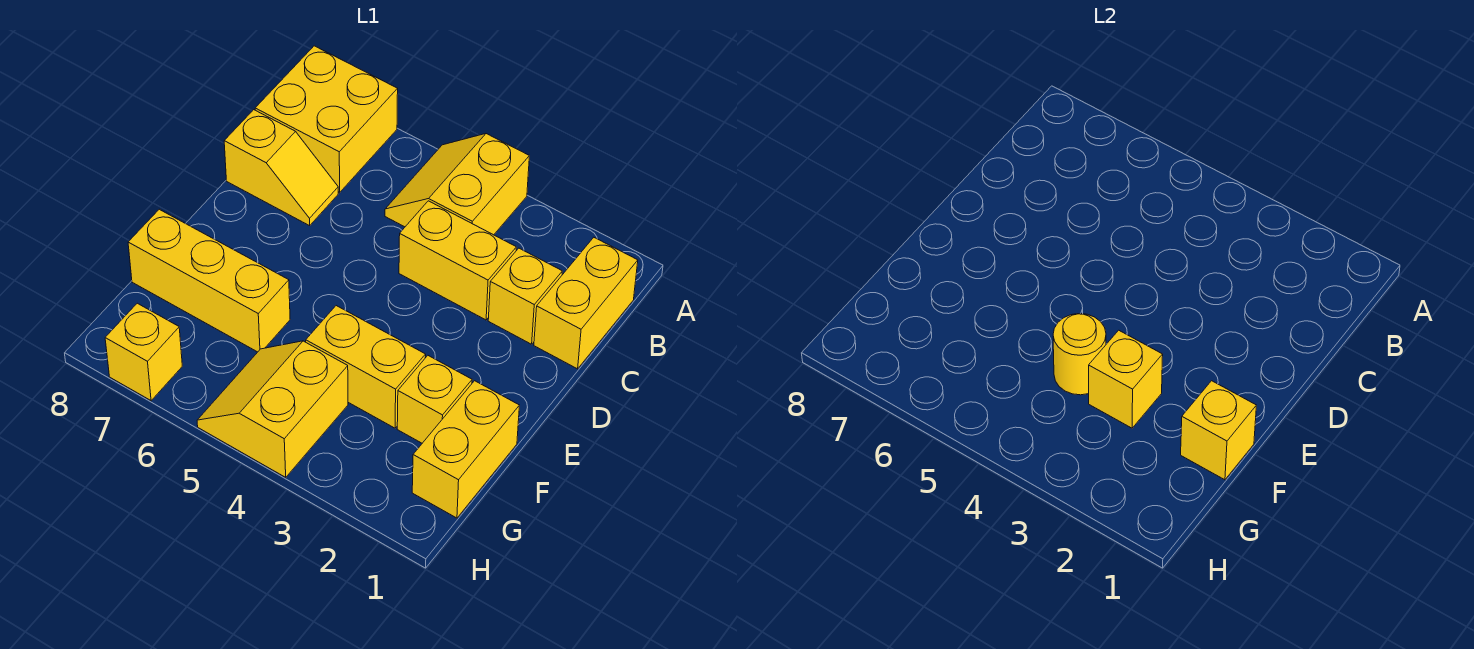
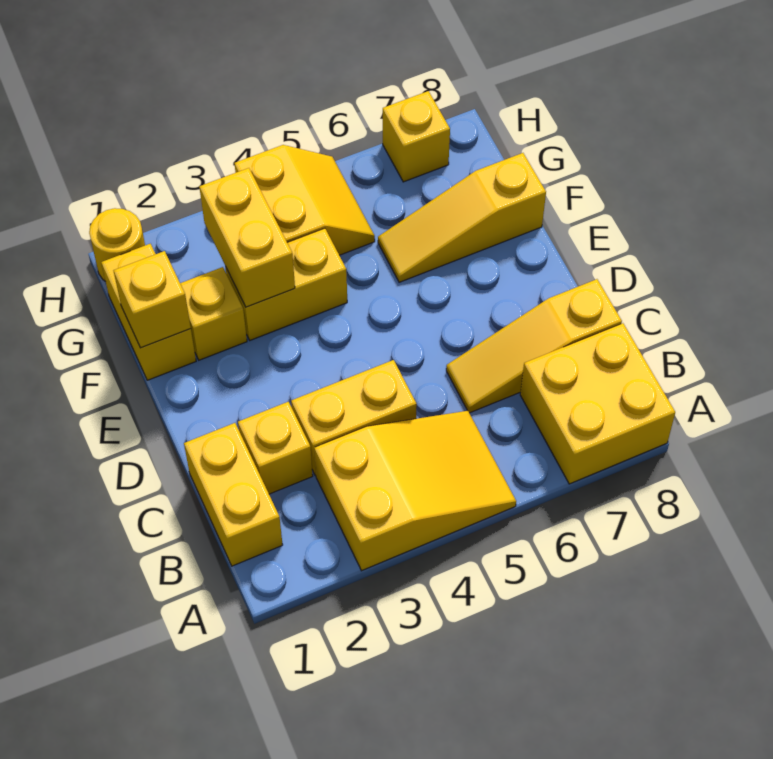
yellow slope A4:B5 level 1 top 4 -> yellow slope A3:B5 level 1 top 3
yellow slope C7:C8 level 1 top 8 -> yellow slope C6:C8 level 1 top 8
yellow brick F3 level 2 -> yellow brick F3:G3 level 2
yellow round brick F4 level 2 -> yellow round brick H1 level 1
yellow brick F6:F8 level 1 -> yellow slope F6:F8 level 1 top 8

